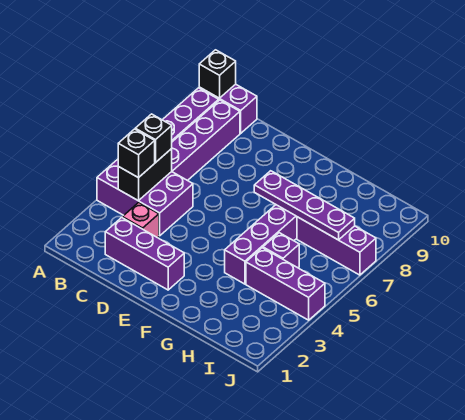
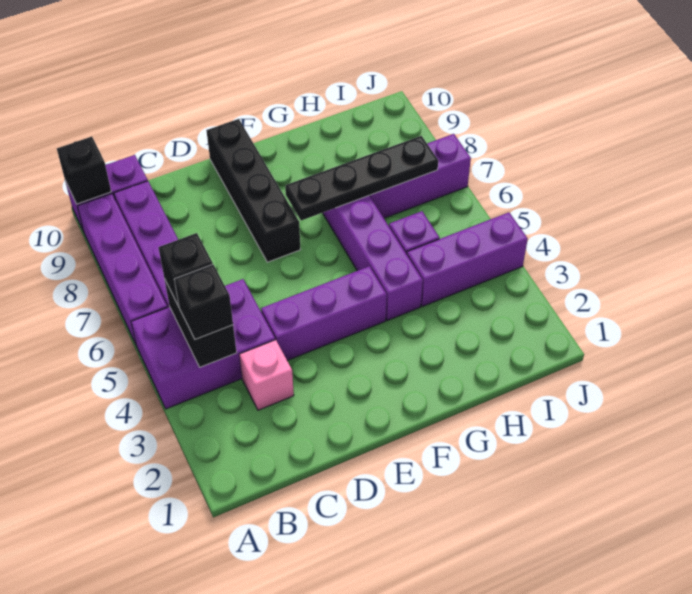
purple brick C2:E2 level 1 -> purple brick D4:F4 level 1
none -> black brick E7:E10 level 1
purple plate F7:I7 level 2 -> black plate F7:I7 level 2

